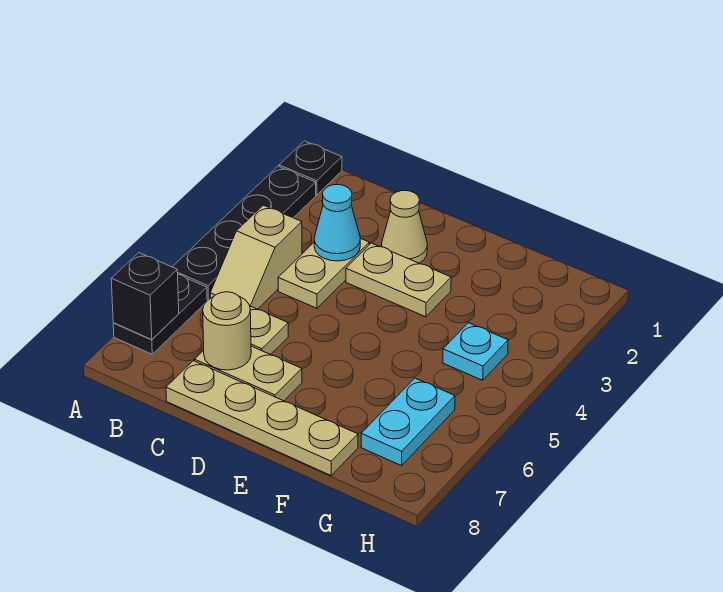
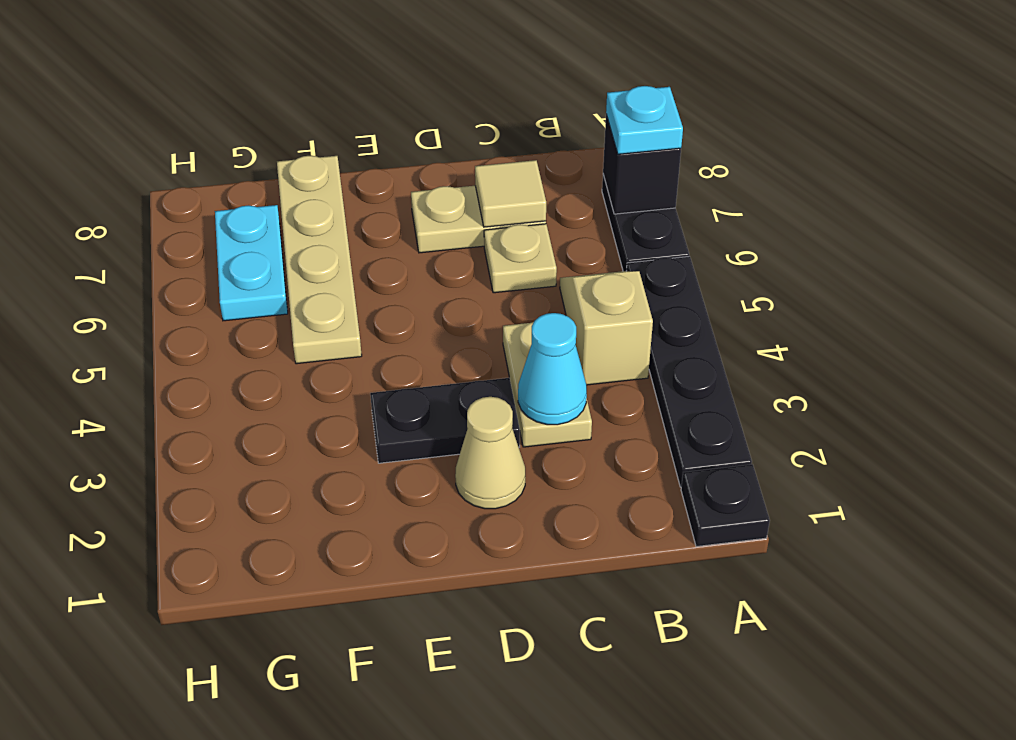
tan round brick C7 level 2 -> tan tile C7 level 2
tan plate C8:F8 level 1 -> tan plate F5:F8 level 1
tan plate D3:E3 level 1 -> black plate D3:E3 level 1
cyan plate G4 level 1 -> cyan plate A7 level 3

